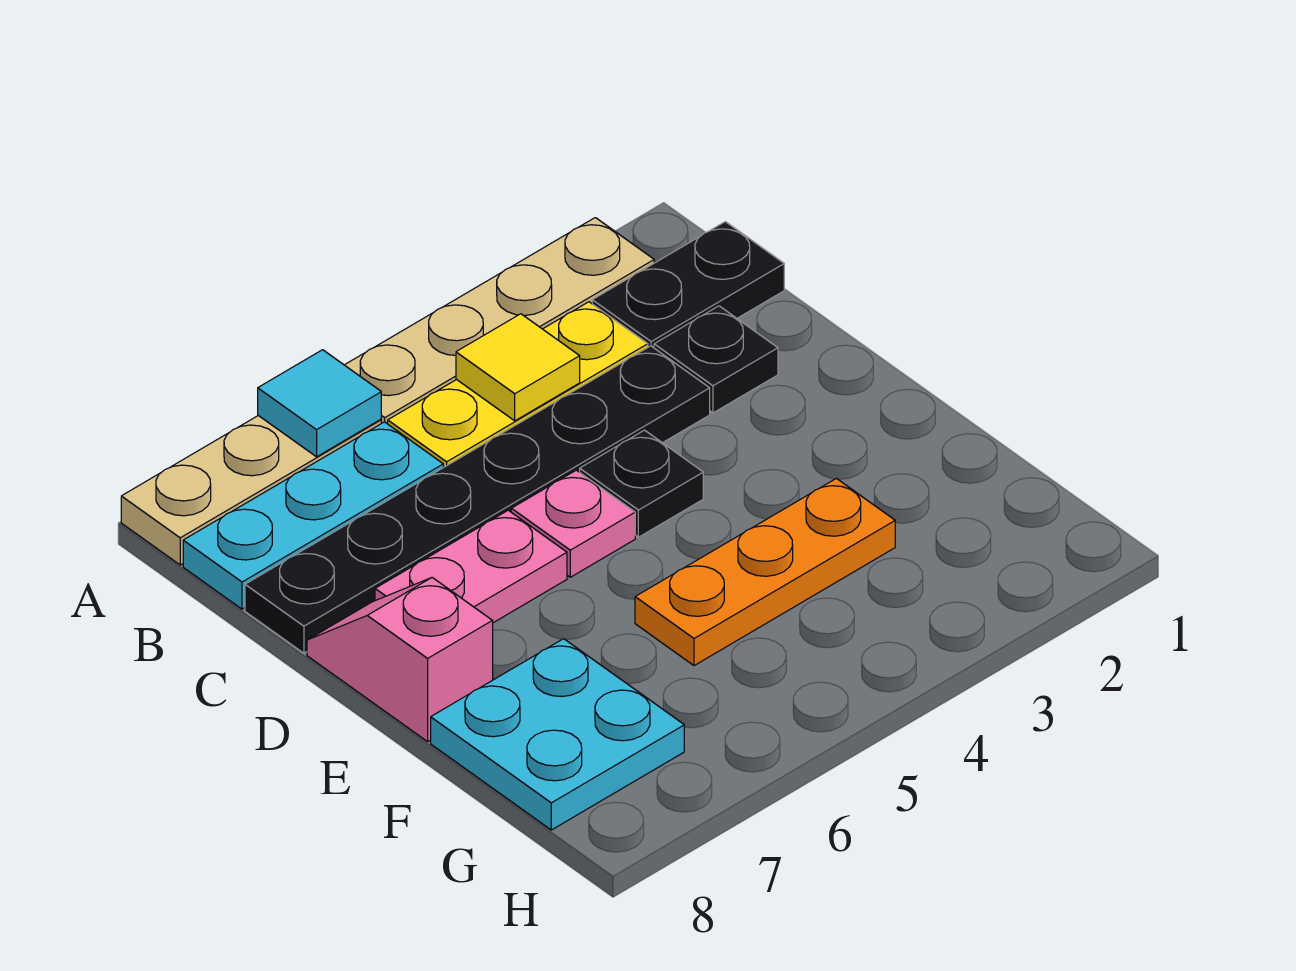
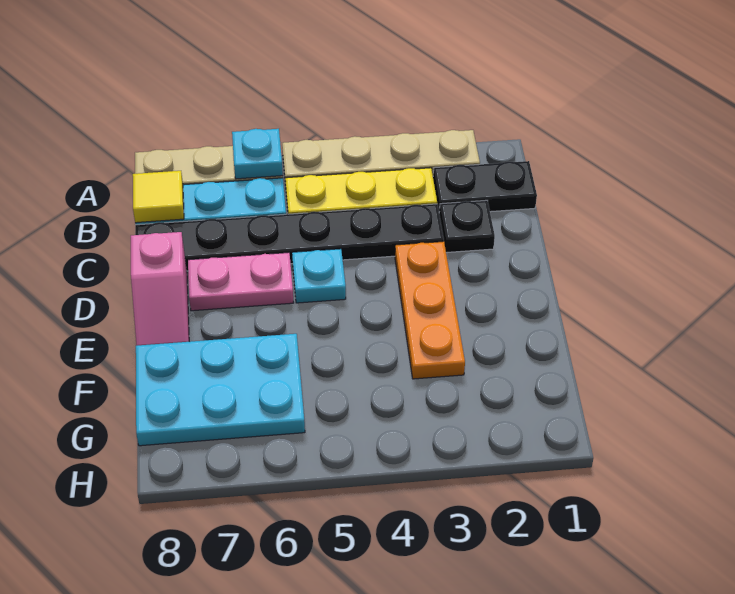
cyan tile A6 level 2 -> cyan plate A6 level 2
yellow tile B4 level 2 -> yellow tile B8 level 2
black plate D4 level 1 -> none
pink plate D5 level 1 -> cyan plate D5 level 1
pink slope D8:E8 level 1 top E -> pink slope D8:E8 level 1 top D
orange plate F3:F5 level 1 -> orange plate D3:F3 level 1
cyan plate F7:G8 level 1 -> cyan plate F6:G8 level 1

